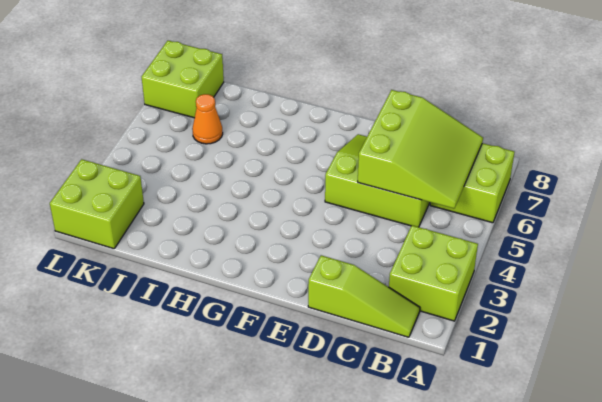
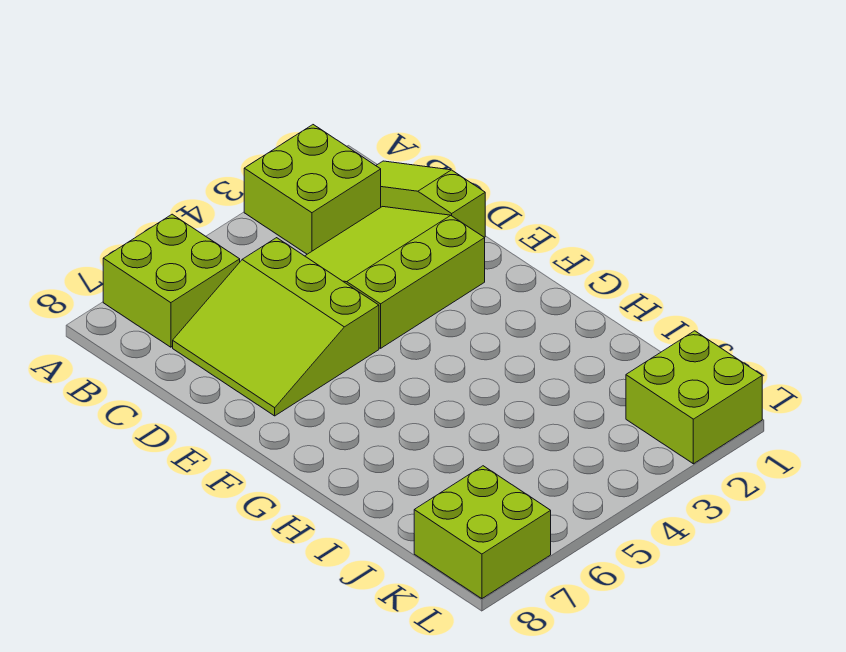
lime slope B5:D7 level 2 top D -> lime slope C2:E4 level 1 top E
orange cone J6 level 1 -> none

